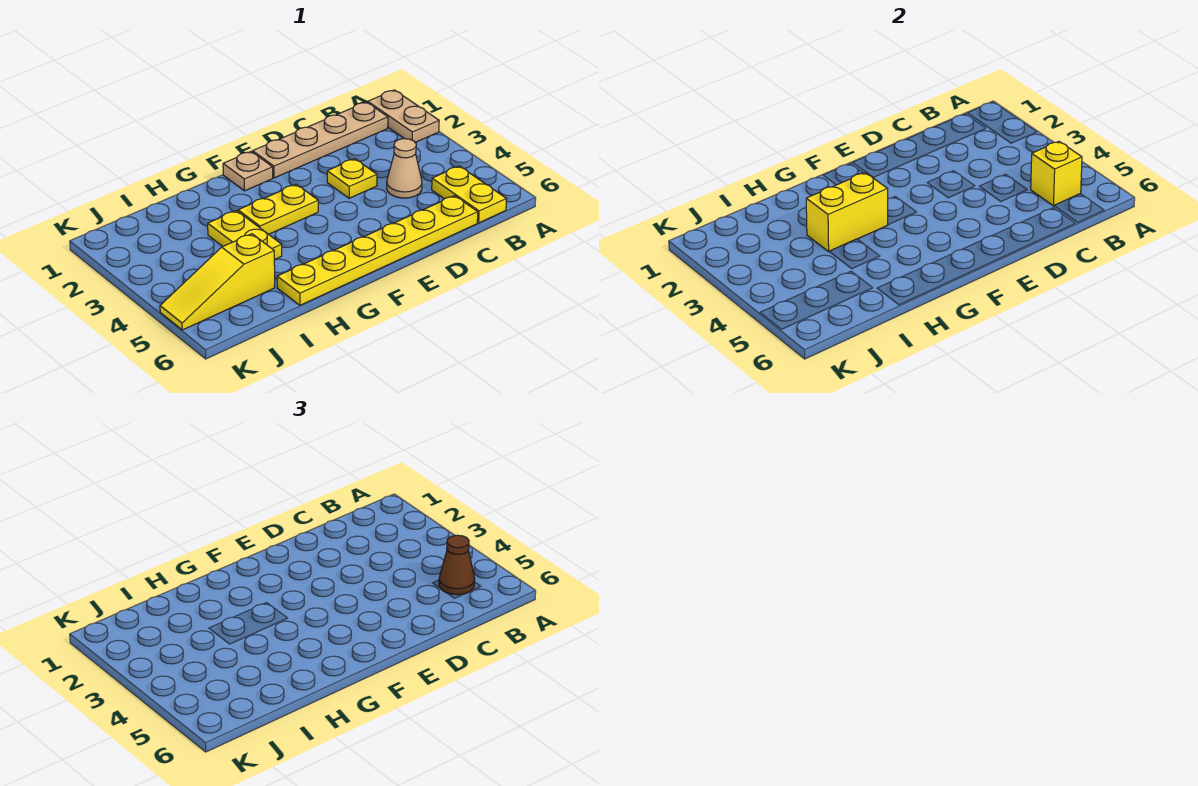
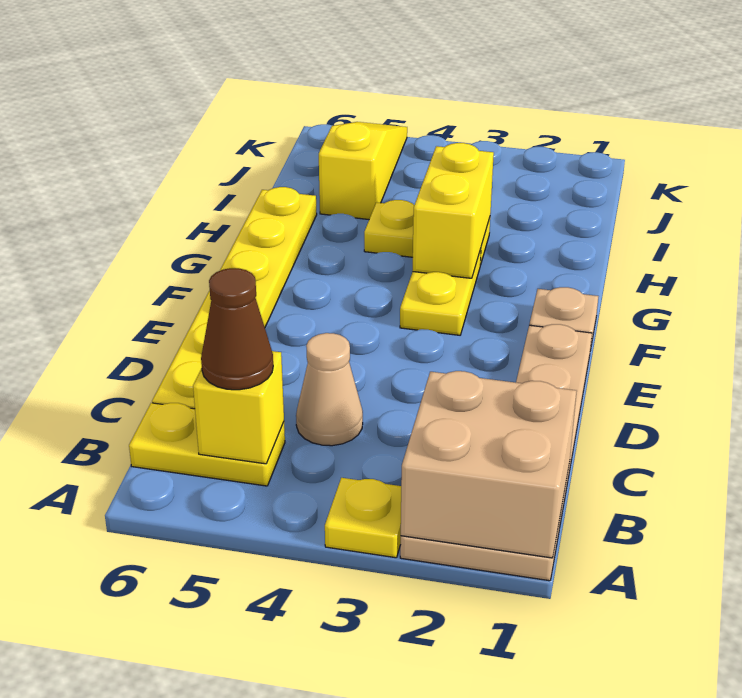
none -> tan brick A1:B2 level 2
yellow plate D3 level 1 -> yellow plate A3 level 1

